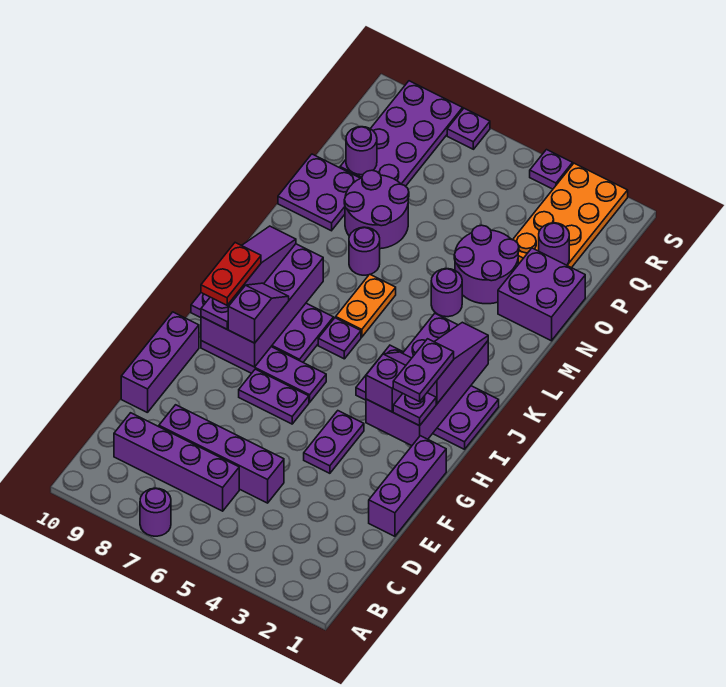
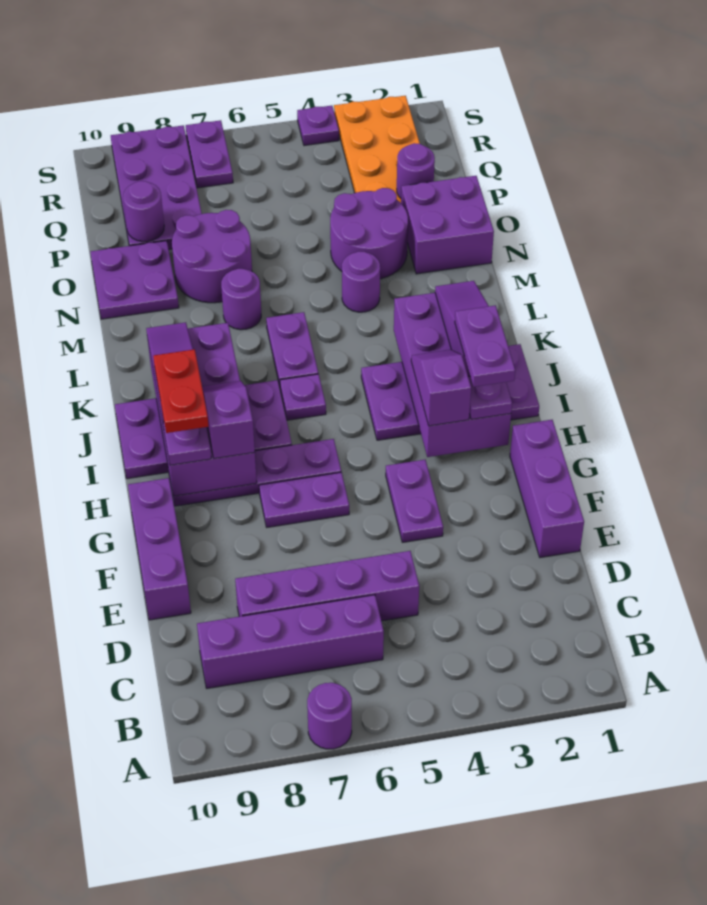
orange plate K6:L6 level 1 -> purple plate K6:L6 level 1
purple plate S7 level 1 -> purple plate R7:S7 level 1

